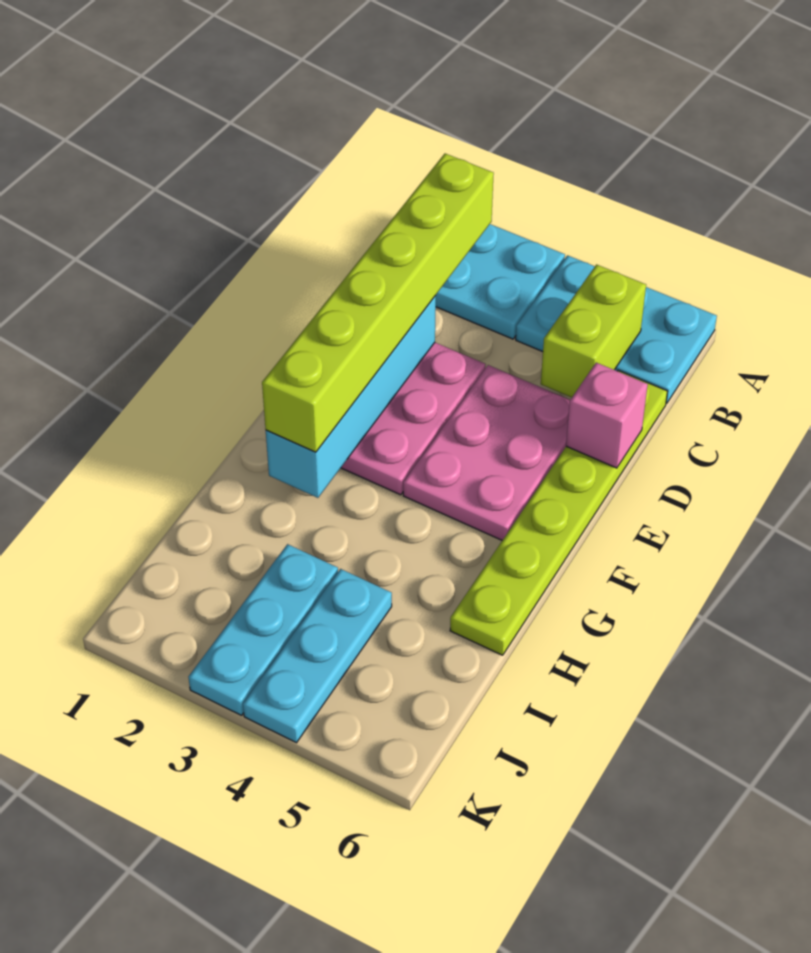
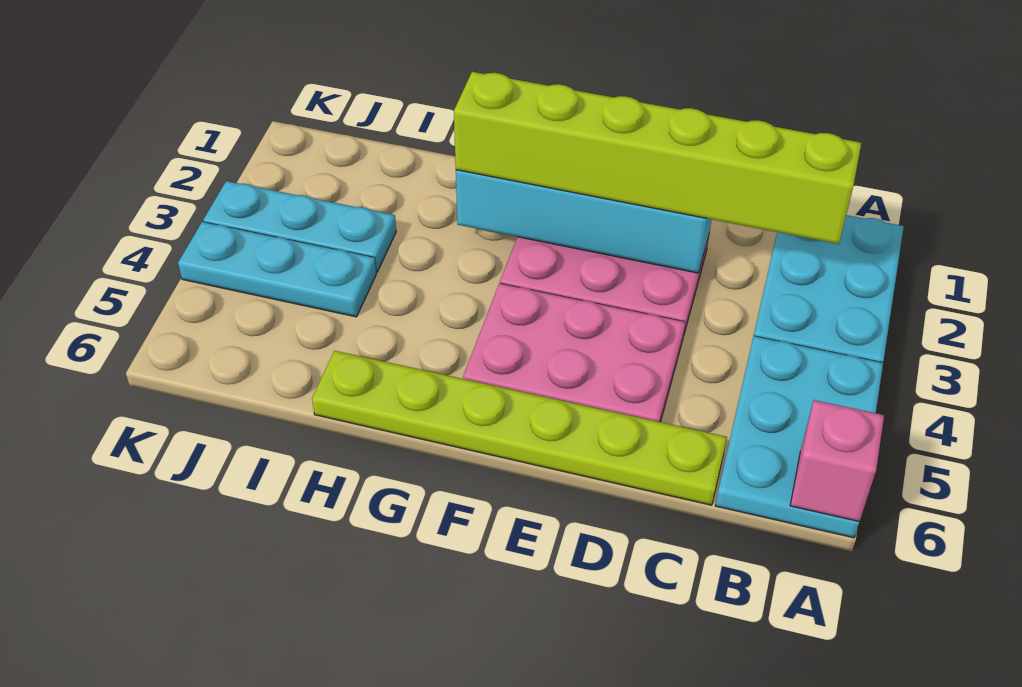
lime brick B5:C5 level 2 -> none
pink brick D6 level 2 -> pink brick A6 level 2

